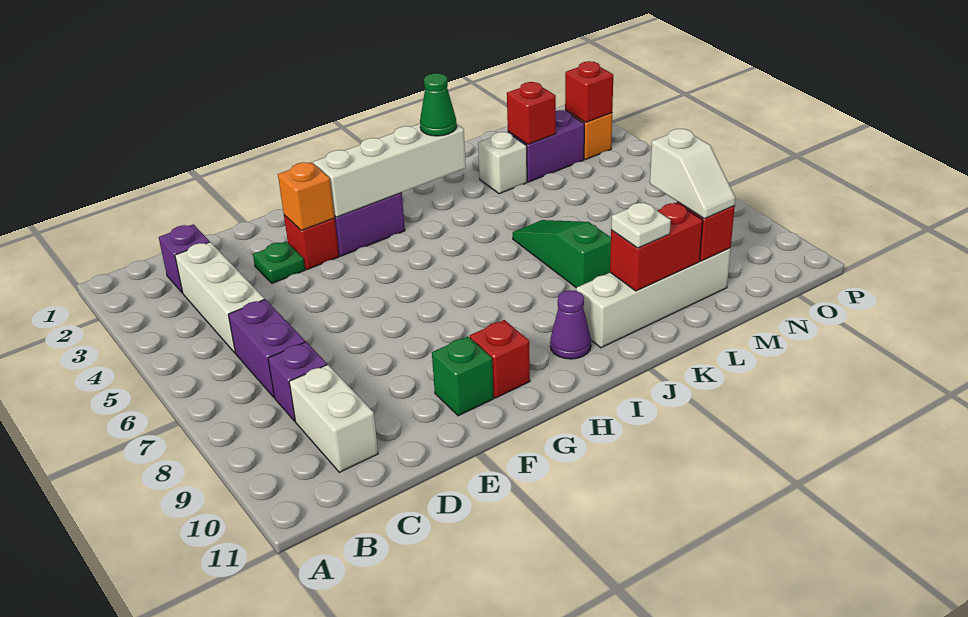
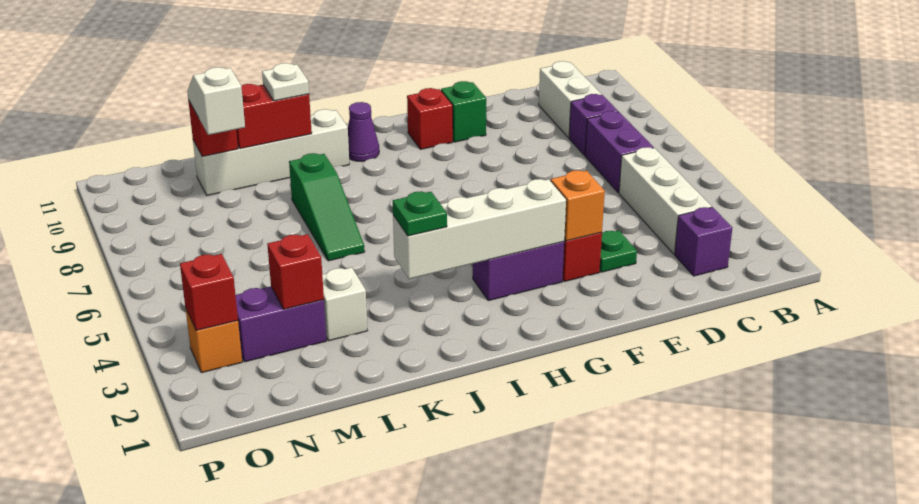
green cone J3 level 3 -> green plate J3 level 3

